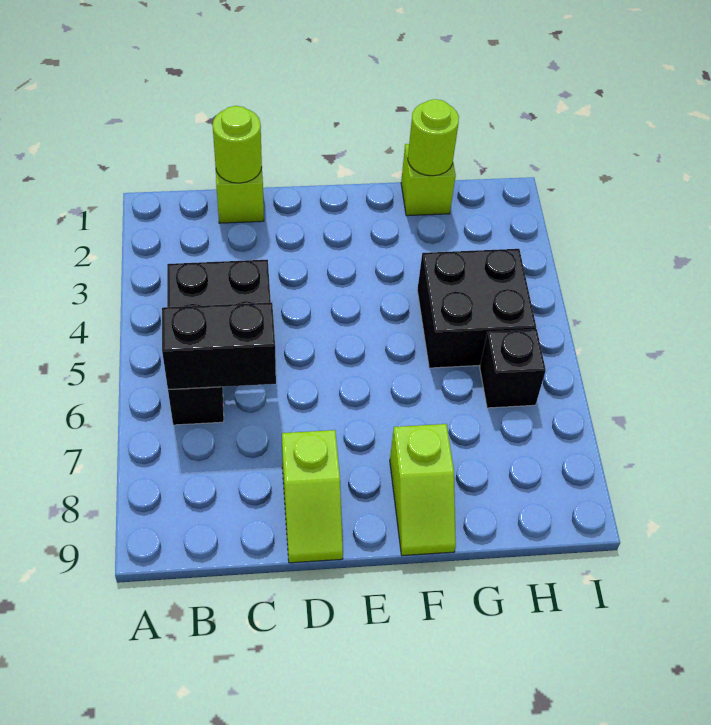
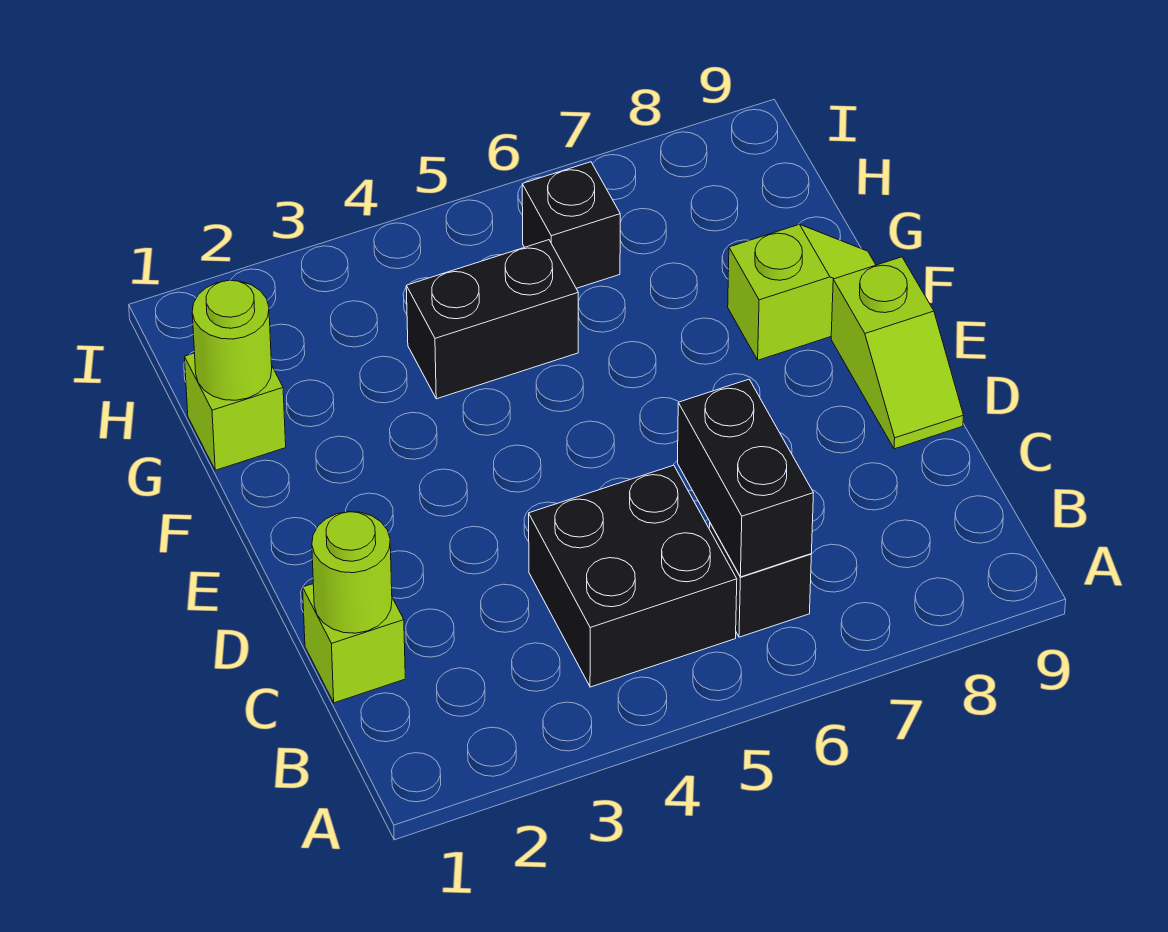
lime slope D8:D9 level 1 top 8 -> lime slope D9:E9 level 1 top E
black brick G4:H5 level 1 -> black brick G4:G5 level 1

